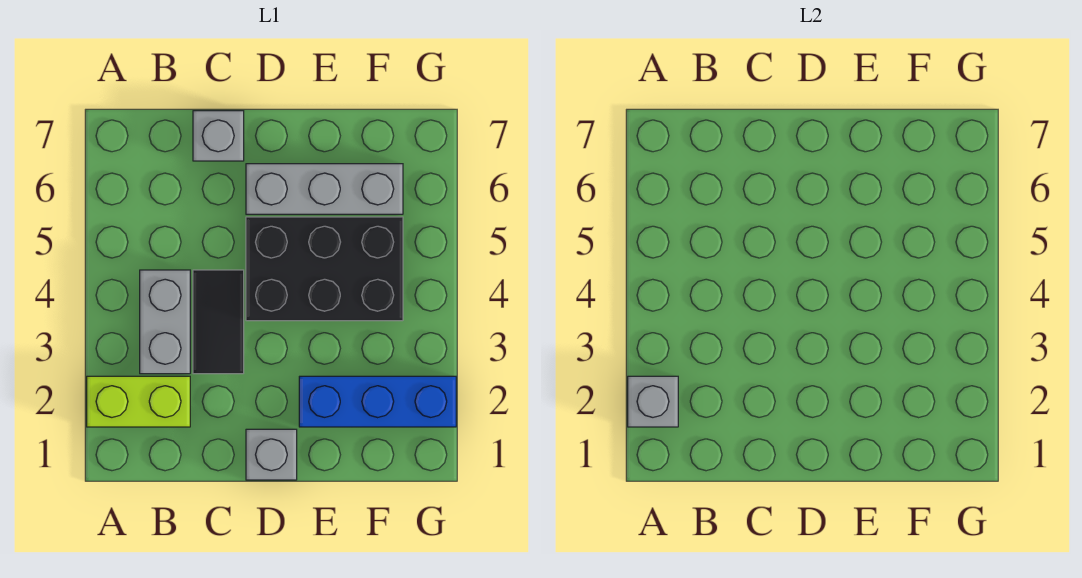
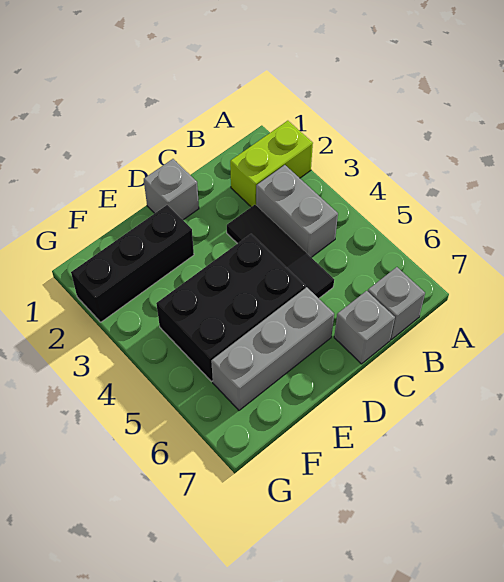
grey brick A2 level 2 -> grey brick B7 level 1
black tile C3:C4 level 1 -> black tile C3:C5 level 1
blue brick E2:G2 level 1 -> black brick E2:G2 level 1

